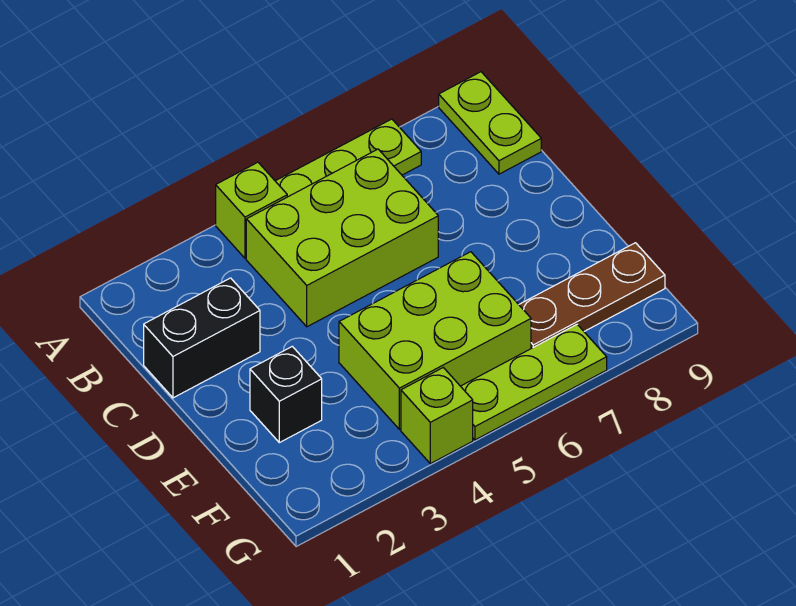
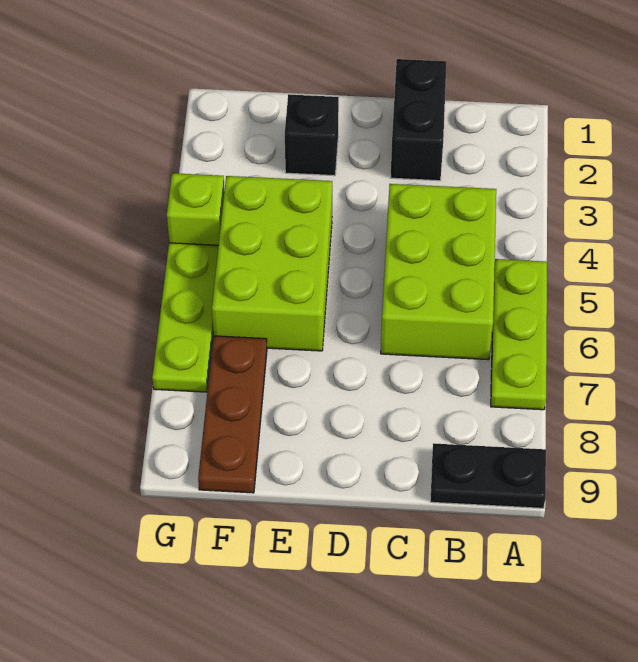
lime brick A4 level 1 -> none
lime plate A9:B9 level 1 -> black plate A9:B9 level 1

